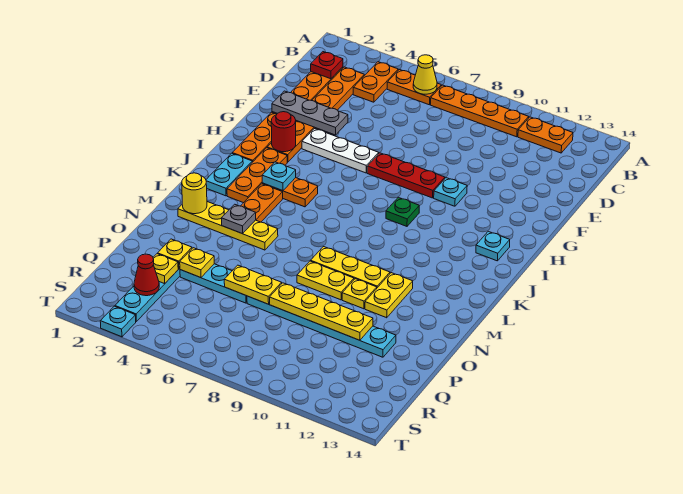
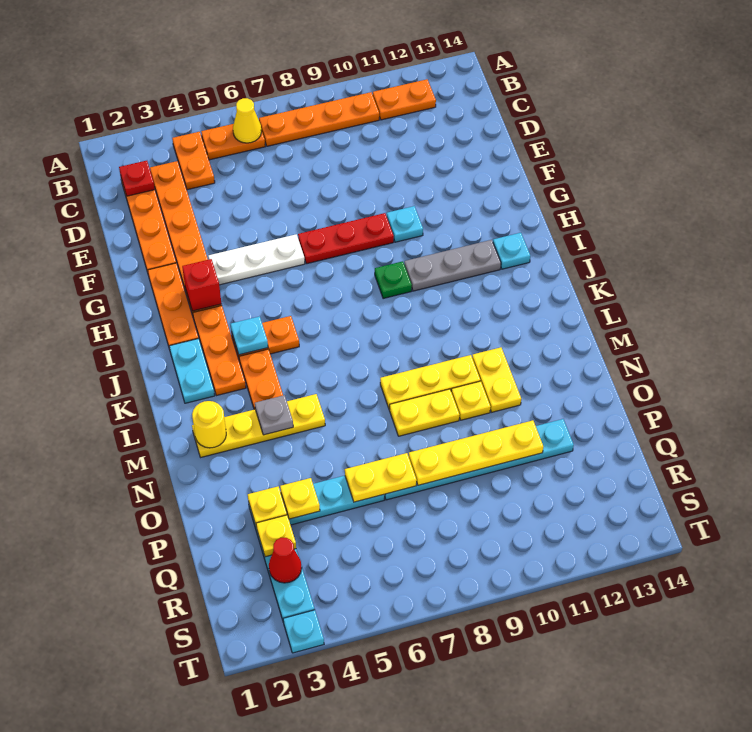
grey plate F2:F4 level 2 -> grey plate I10:I12 level 1
red round brick H3 level 2 -> red brick H3 level 2

